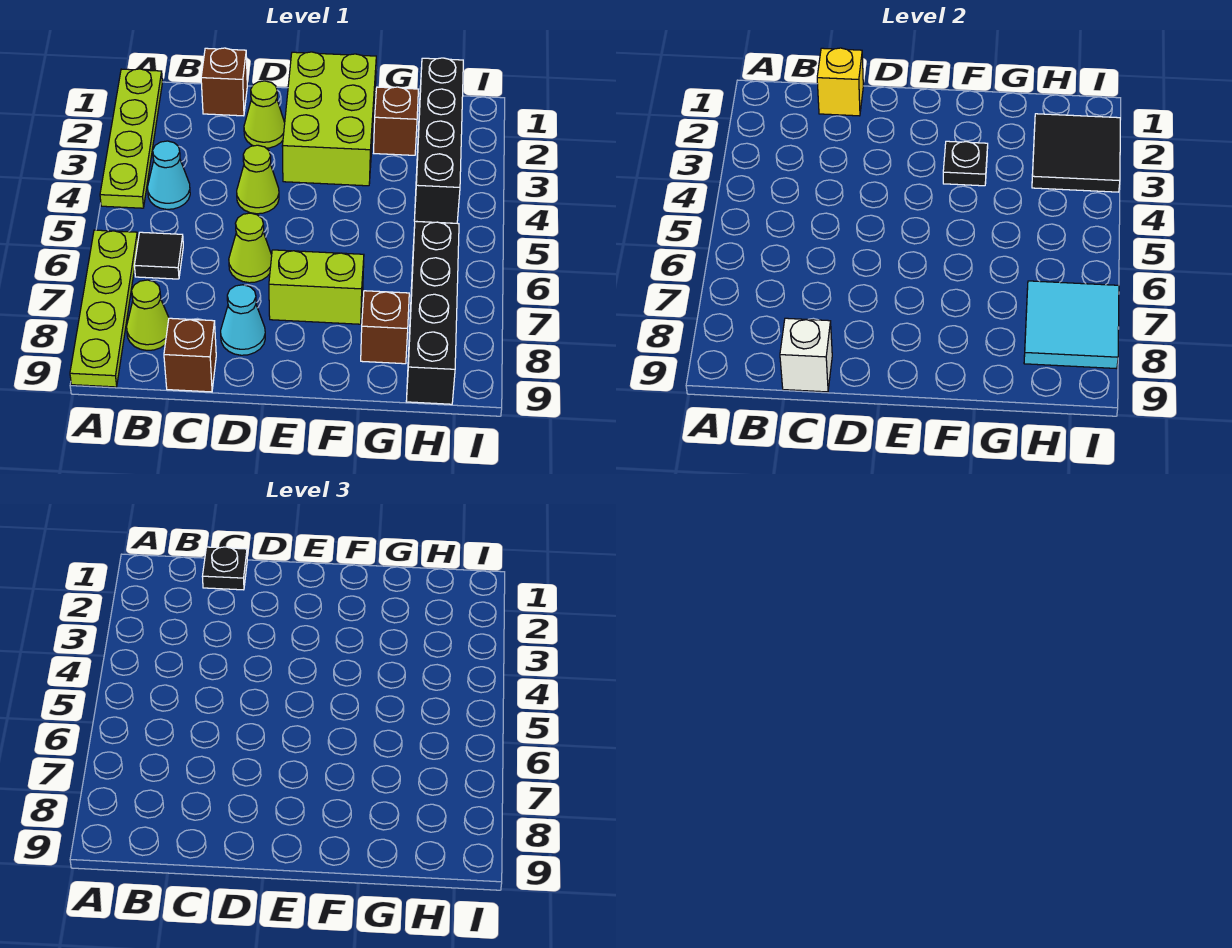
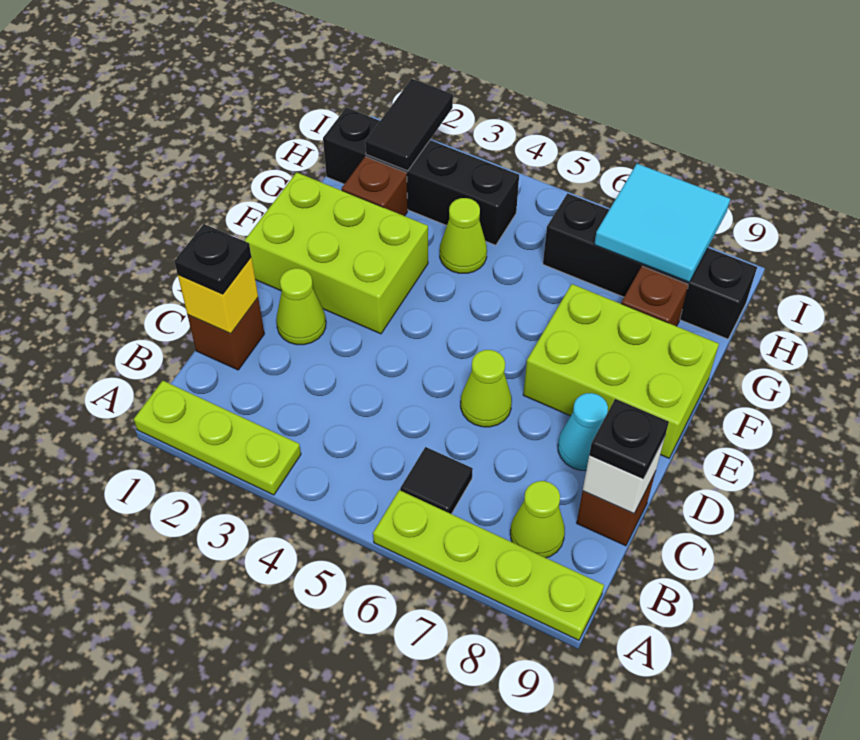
lime plate A1:A4 level 1 -> lime plate A1:A3 level 1
cyan cone B4 level 1 -> none
lime cone D4 level 1 -> lime cone G4 level 1
lime brick E7:F7 level 1 -> lime brick E7:F9 level 1
black plate F3 level 2 -> black plate C9 level 3
black tile H2:I3 level 2 -> black tile H2:I2 level 2

